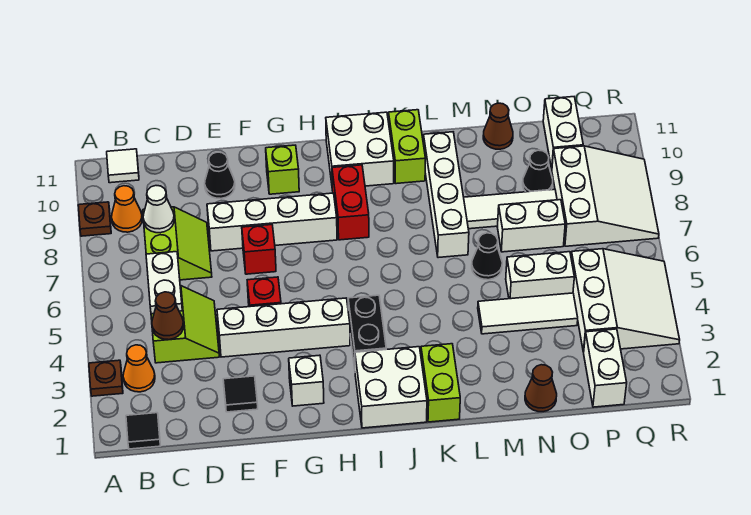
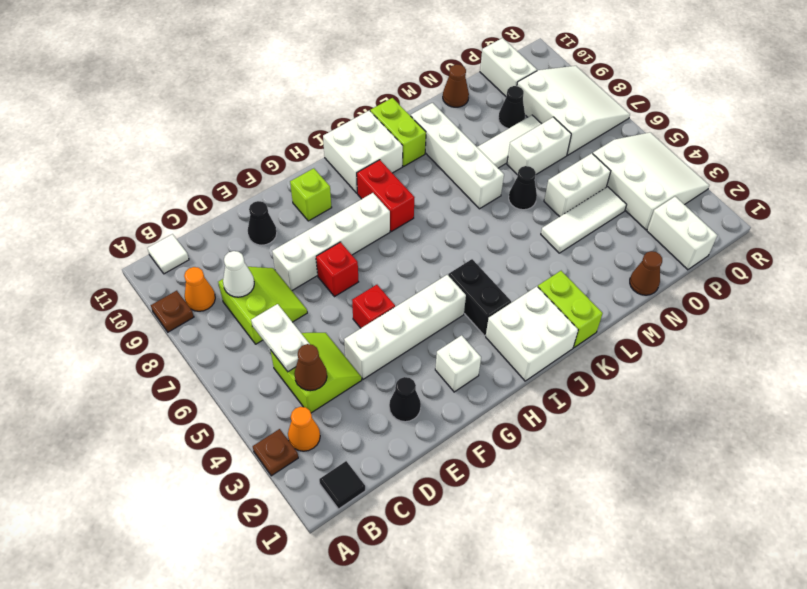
black tile E2 level 1 -> black cone E2 level 1

